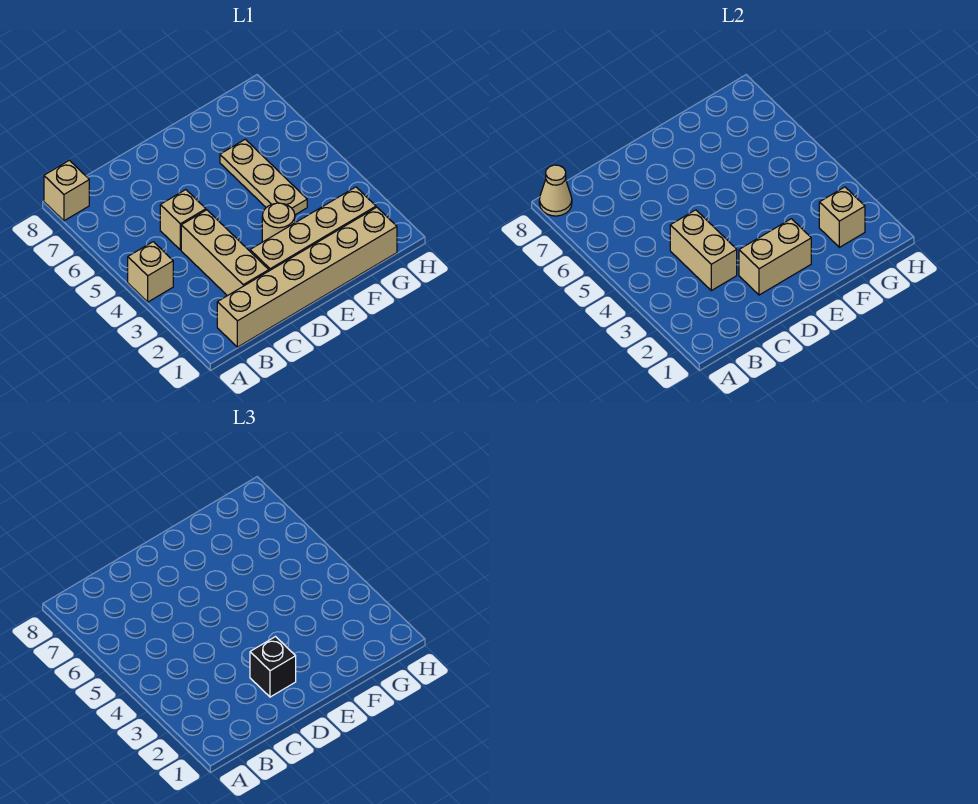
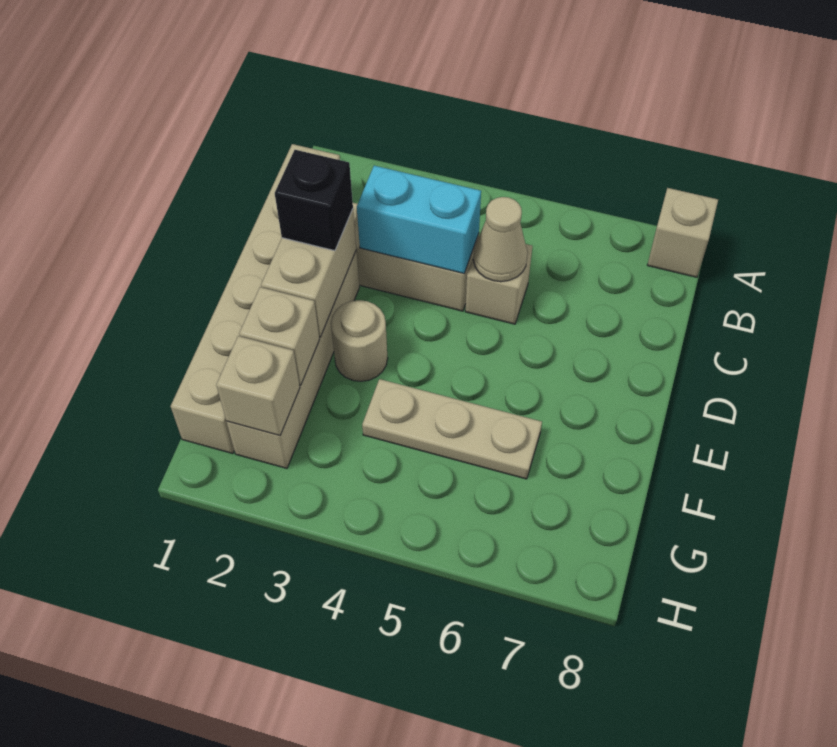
tan brick A4 level 1 -> tan brick F2 level 2
tan cone A8 level 2 -> tan cone C5 level 2
tan brick C3:C4 level 2 -> cyan brick C3:C4 level 2

